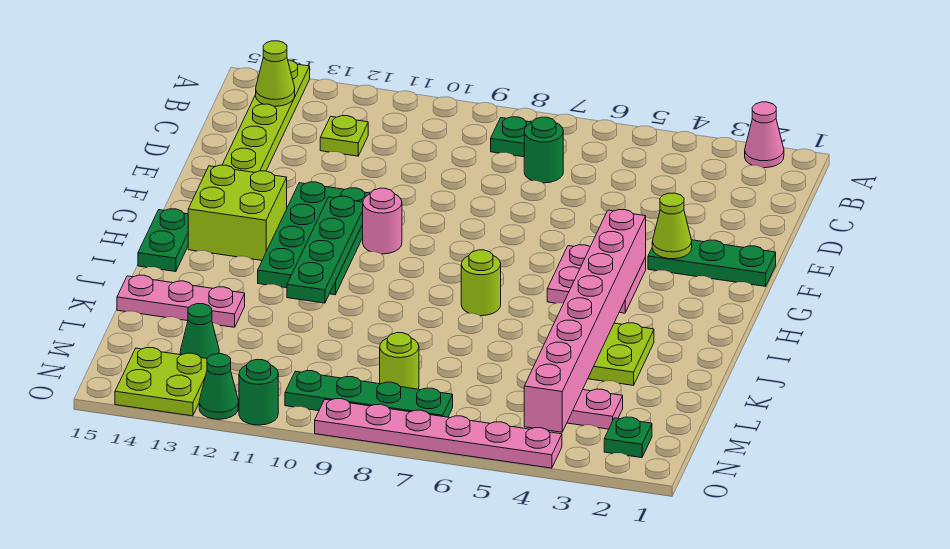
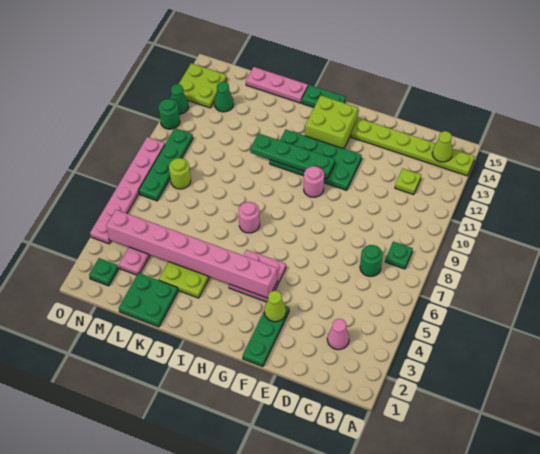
pink cone A2 level 1 -> pink cone C3 level 1
lime round brick I7 level 1 -> pink round brick I7 level 1
none -> green plate K1:L2 level 1
pink plate K13:K15 level 1 -> pink plate J15:L15 level 1

